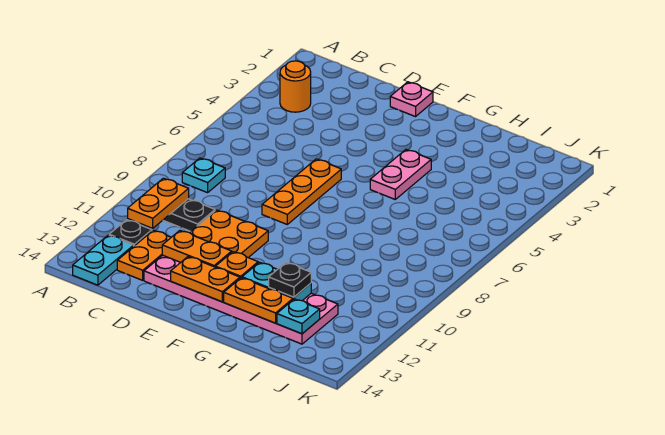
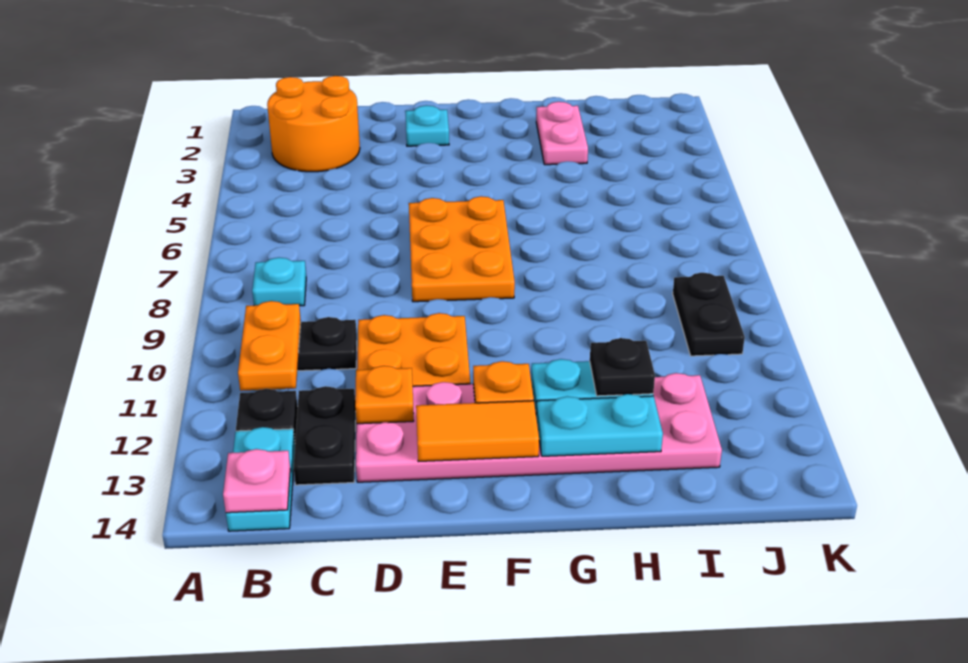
orange round brick B3 level 1 -> orange round brick B2:C3 level 1
orange plate C12:C13 level 1 -> black plate C12:C13 level 1
orange plate D12:E12 level 2 -> orange plate D12 level 2
pink plate E1 level 1 -> pink plate B14 level 2
orange plate E6:E8 level 1 -> orange plate E6:F8 level 1
orange plate E13:F13 level 2 -> orange tile E13:F13 level 2
pink plate G4:G5 level 1 -> pink plate H2:H3 level 1
orange plate G13:H13 level 2 -> cyan plate G13:H13 level 2
cyan plate I13 level 2 -> cyan plate E2 level 1
none -> black plate J9:J10 level 1

